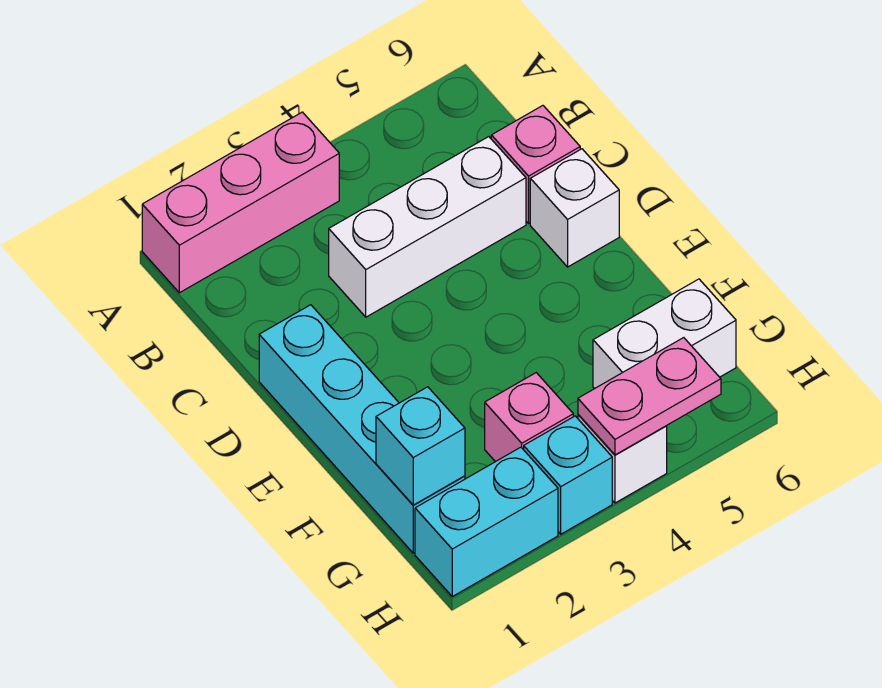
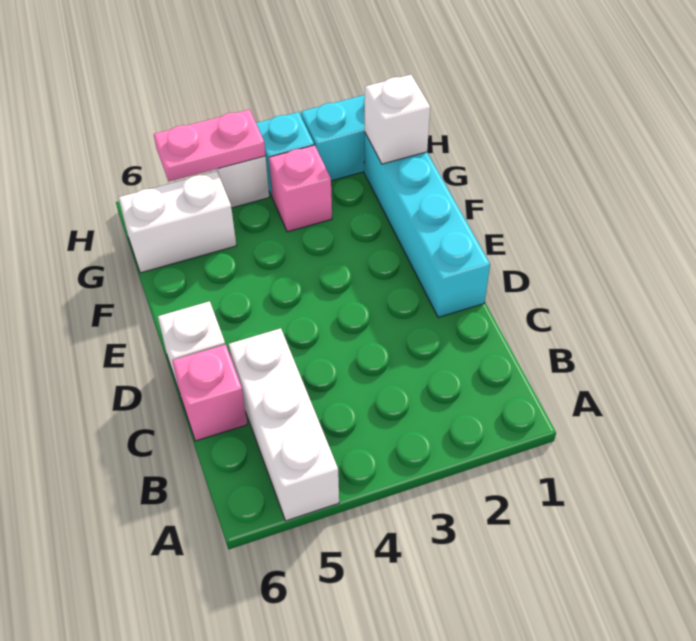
pink brick A1:A3 level 1 -> none
white brick C3:C5 level 1 -> white brick A5:C5 level 1
cyan brick G1 level 2 -> white brick G1 level 2

